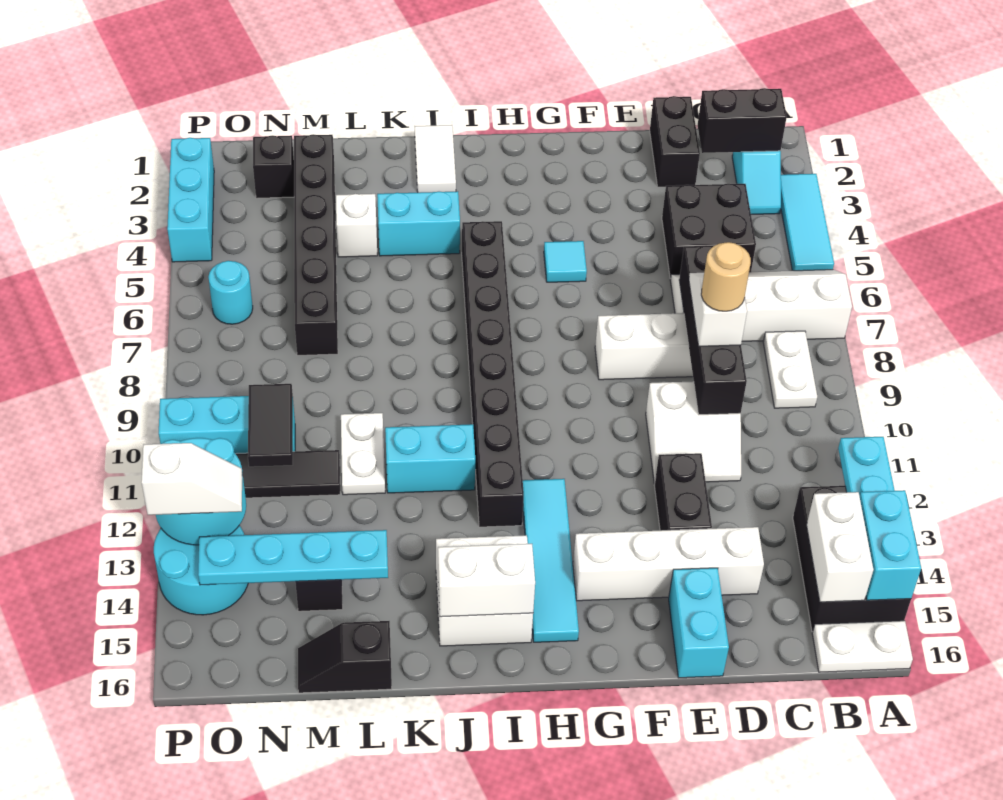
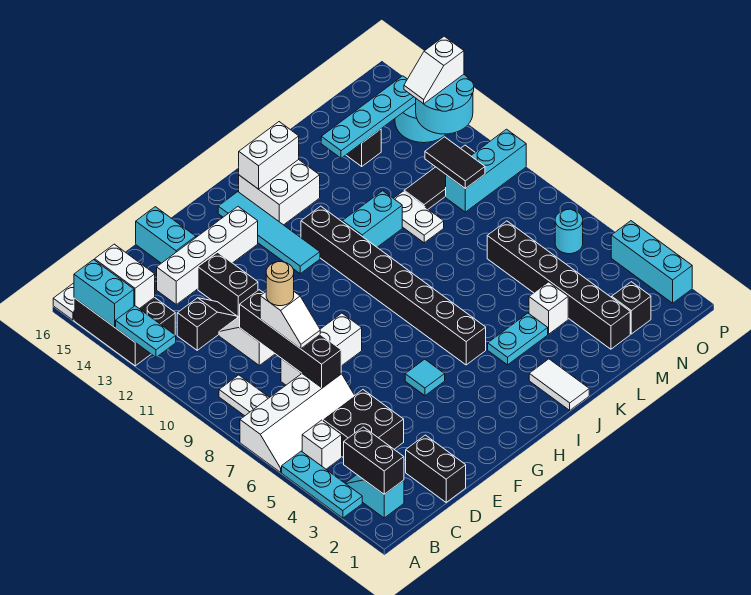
cyan tile A3:A5 level 1 -> cyan plate A3:A5 level 1
black brick B2:C2 level 2 -> black brick B2:B3 level 2
none -> white brick B5 level 1
cyan brick J4:K4 level 1 -> cyan plate J4:K4 level 1
black slope L16:M16 level 1 top L -> black slope C12:D12 level 1 top C

